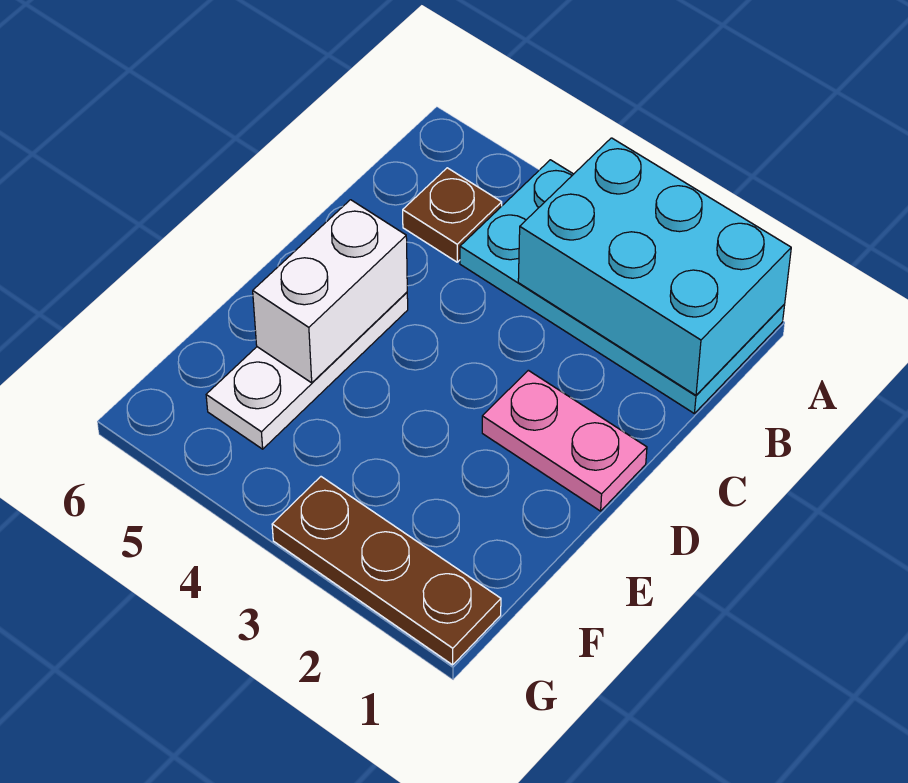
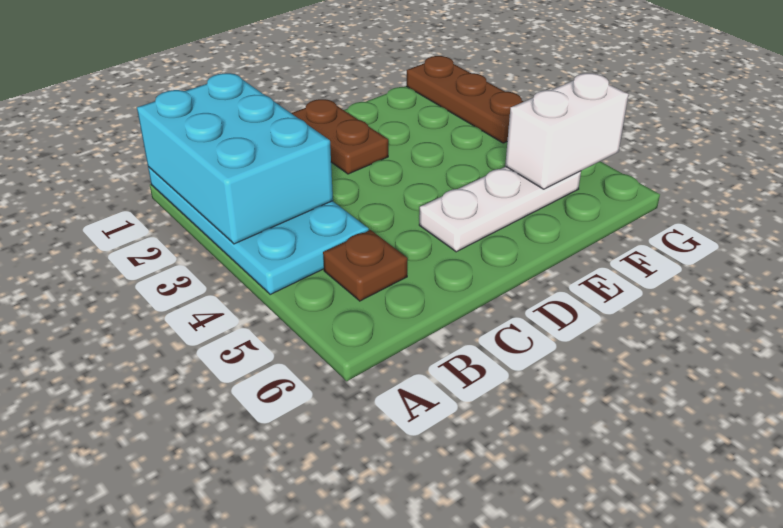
pink plate D1:D2 level 1 -> brown plate D1:D2 level 1
white brick D5:E5 level 2 -> white brick F5:G5 level 2

